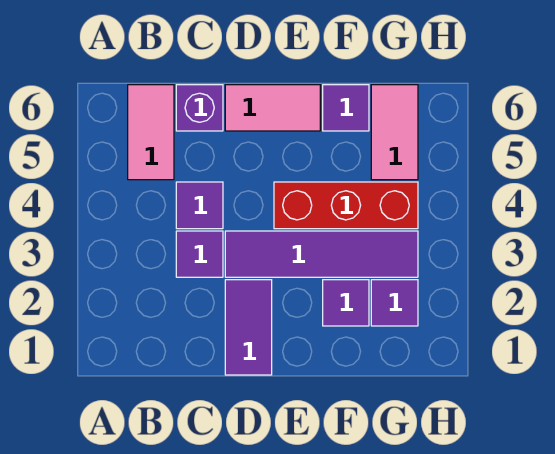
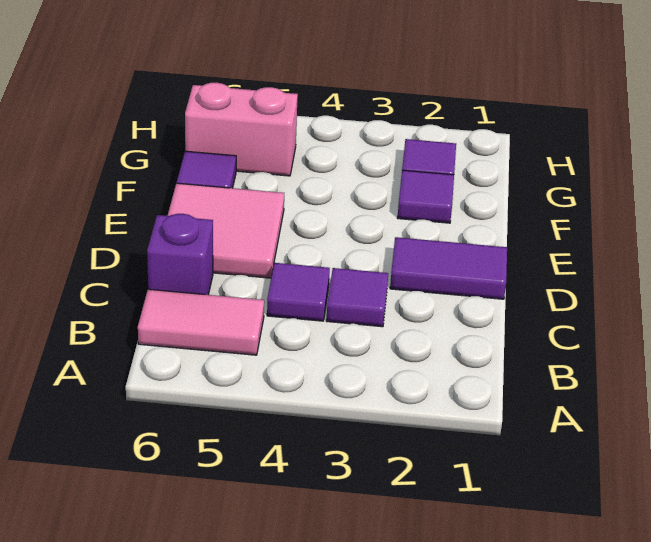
purple tile D3:G3 level 1 -> none
pink tile D6:E6 level 1 -> pink tile D5:E6 level 1
red brick E4:G4 level 1 -> none
pink tile G5:G6 level 1 -> pink brick G5:G6 level 1

